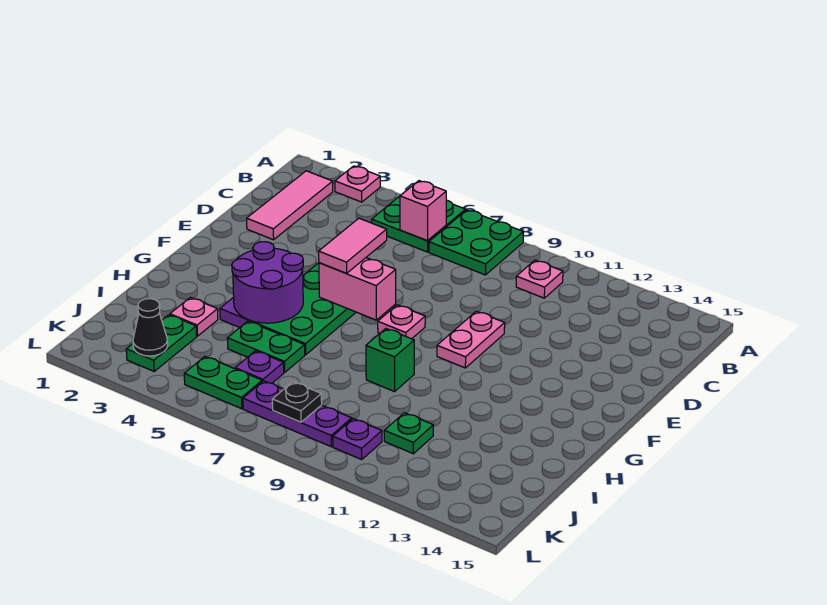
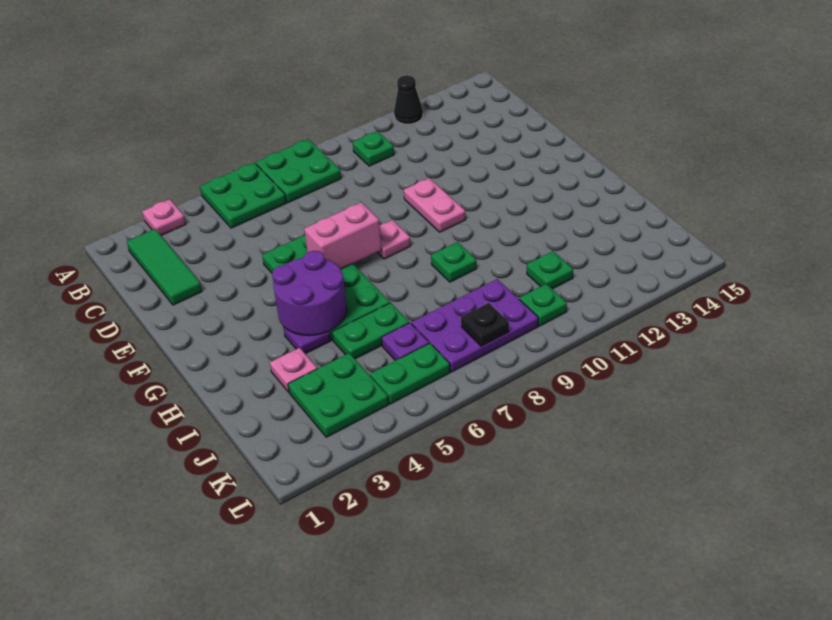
pink tile B2:D2 level 1 -> green tile B2:D2 level 1
pink brick B6 level 2 -> none
pink plate B10 level 1 -> green plate B10 level 1
pink tile E6:F6 level 3 -> none
green brick H9 level 1 -> green plate H9 level 1
green plate J3:K3 level 1 -> green plate J3:K4 level 1
black cone K3 level 2 -> black cone A12 level 1
purple plate K7:K9 level 1 -> purple plate J7:K9 level 1
purple plate K10 level 1 -> green plate K10 level 1

